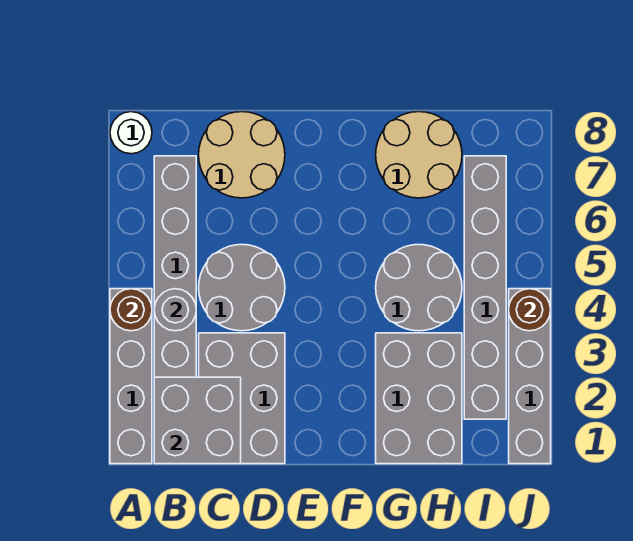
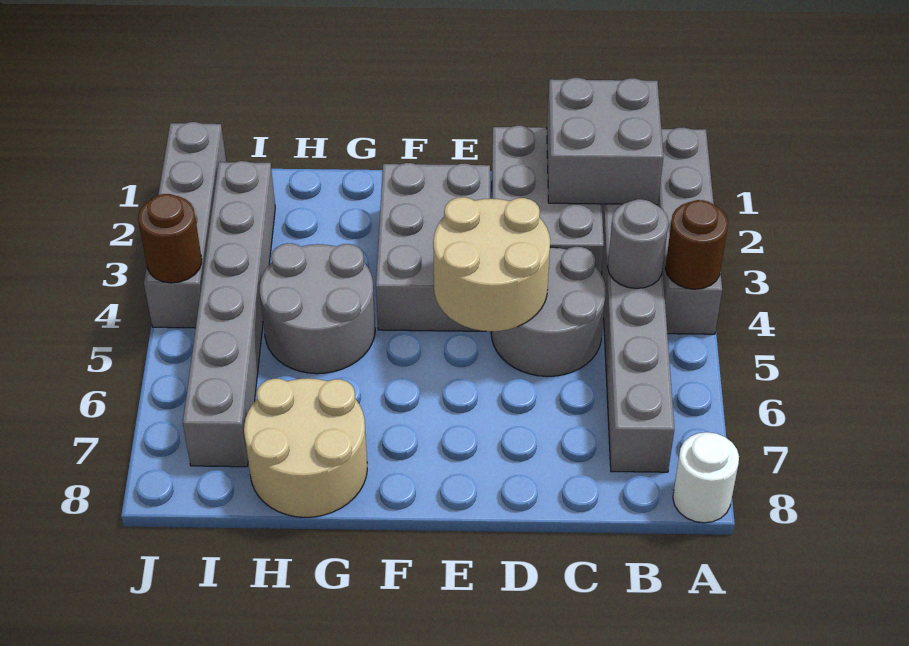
tan round brick C7:D8 level 1 -> tan round brick D4:E5 level 2
grey brick G1:H3 level 1 -> grey brick E2:F4 level 1

